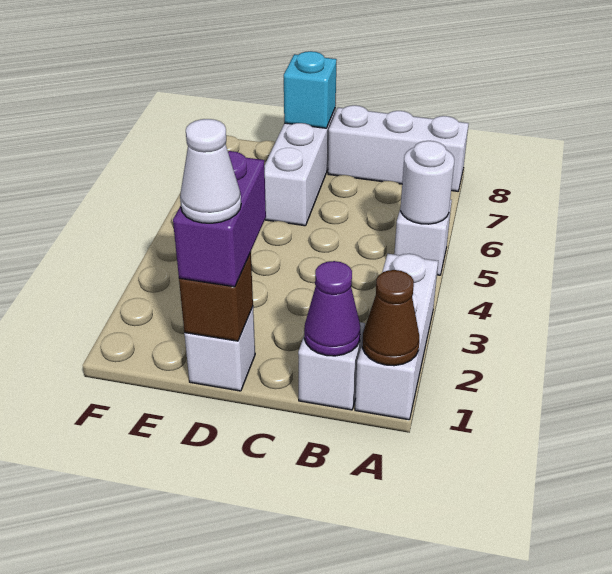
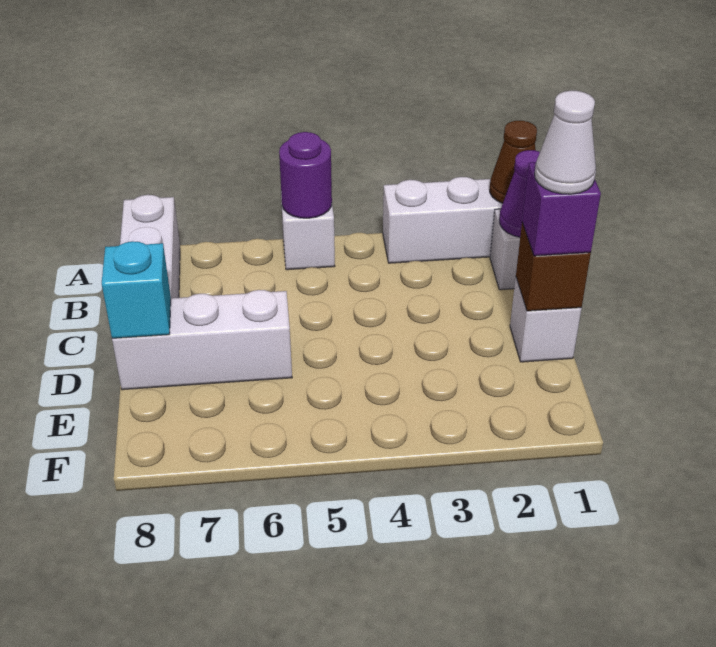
white round brick A5 level 2 -> purple round brick A5 level 2
purple brick D1:D2 level 3 -> purple brick D1 level 3

